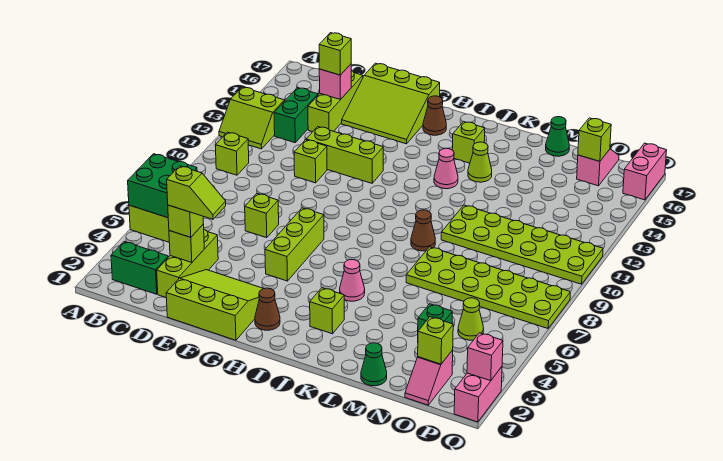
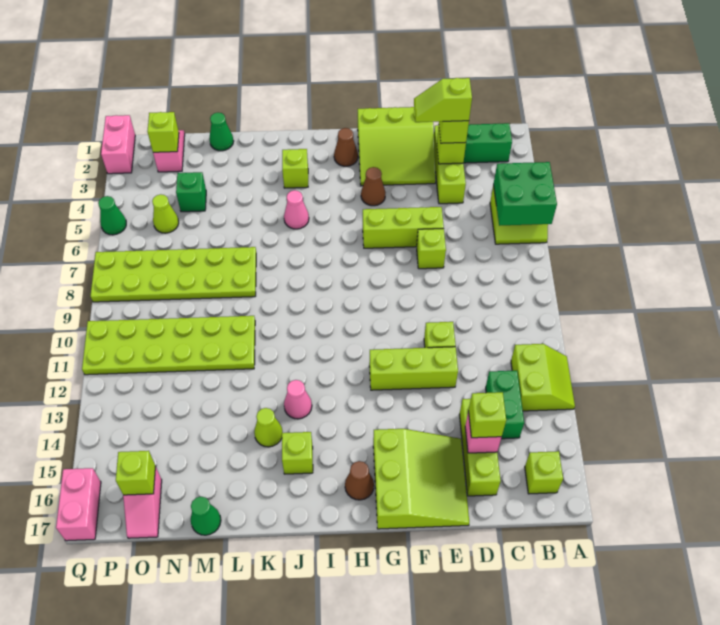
lime slope A12:B13 level 1 top 13 -> lime slope A12:B13 level 1 top B
lime brick B10 level 1 -> lime brick B16 level 1
lime slope E15:G17 level 1 top 17 -> lime slope E15:G17 level 1 top G
lime brick G5:G7 level 1 -> lime brick E6:G6 level 1
brown cone K9 level 1 -> brown cone G4 level 1
pink brick Q2 level 2 -> none
none -> green cone Q5 level 1

